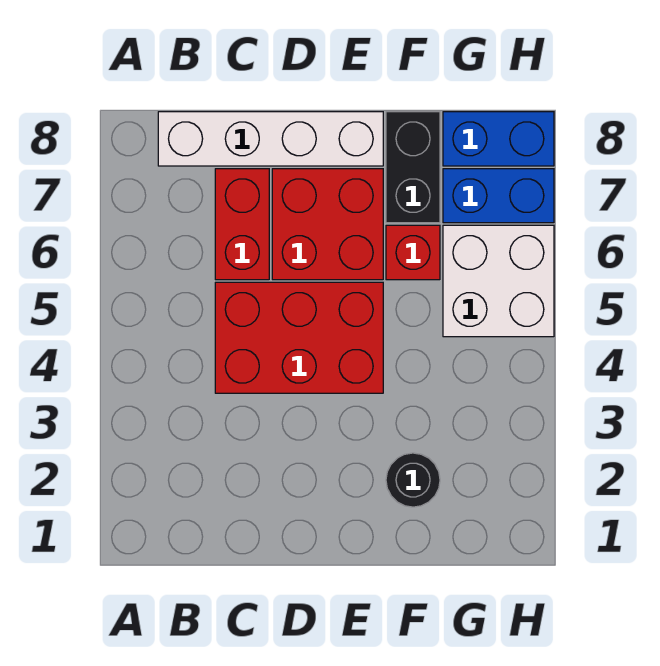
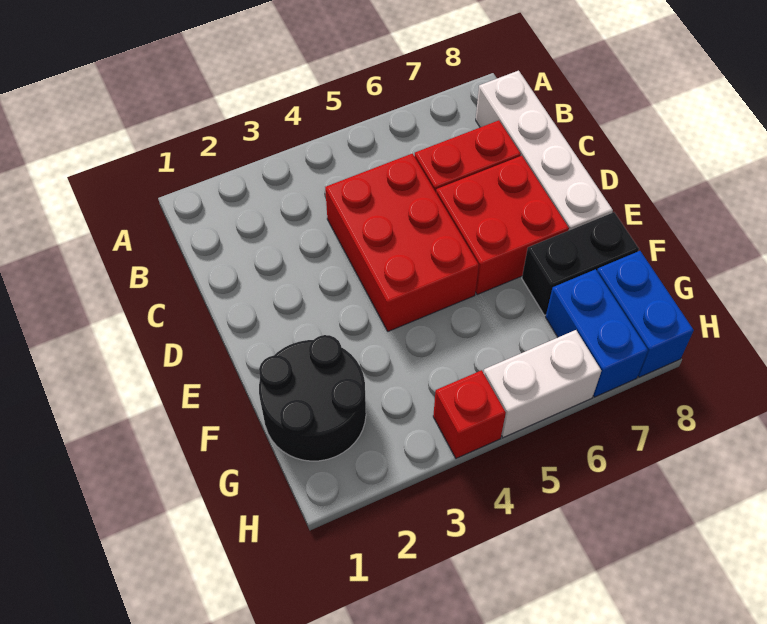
black round brick F2 level 1 -> black round brick F1:G2 level 1
red brick F6 level 1 -> red brick H4 level 1
white brick G5:H6 level 1 -> white brick H5:H6 level 1

